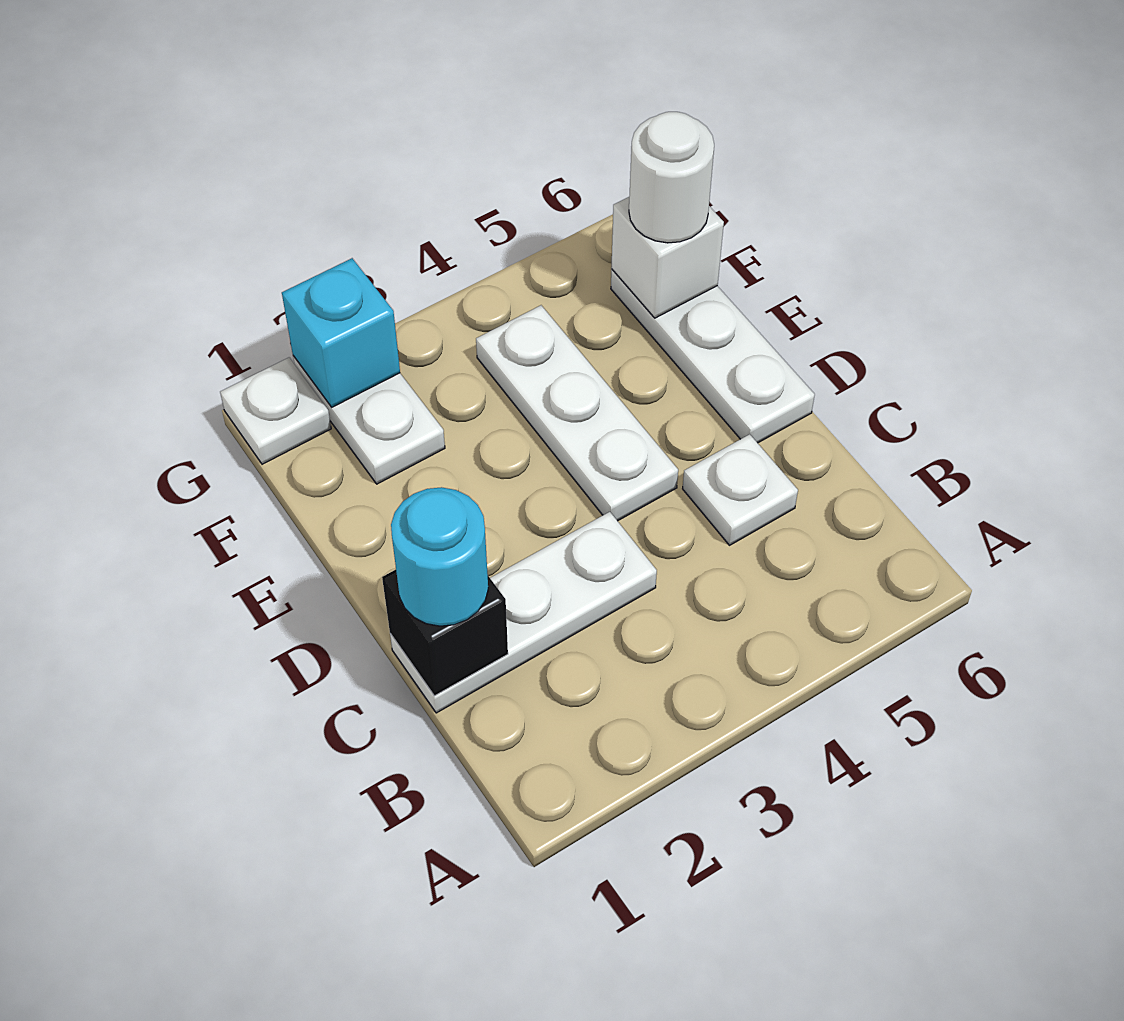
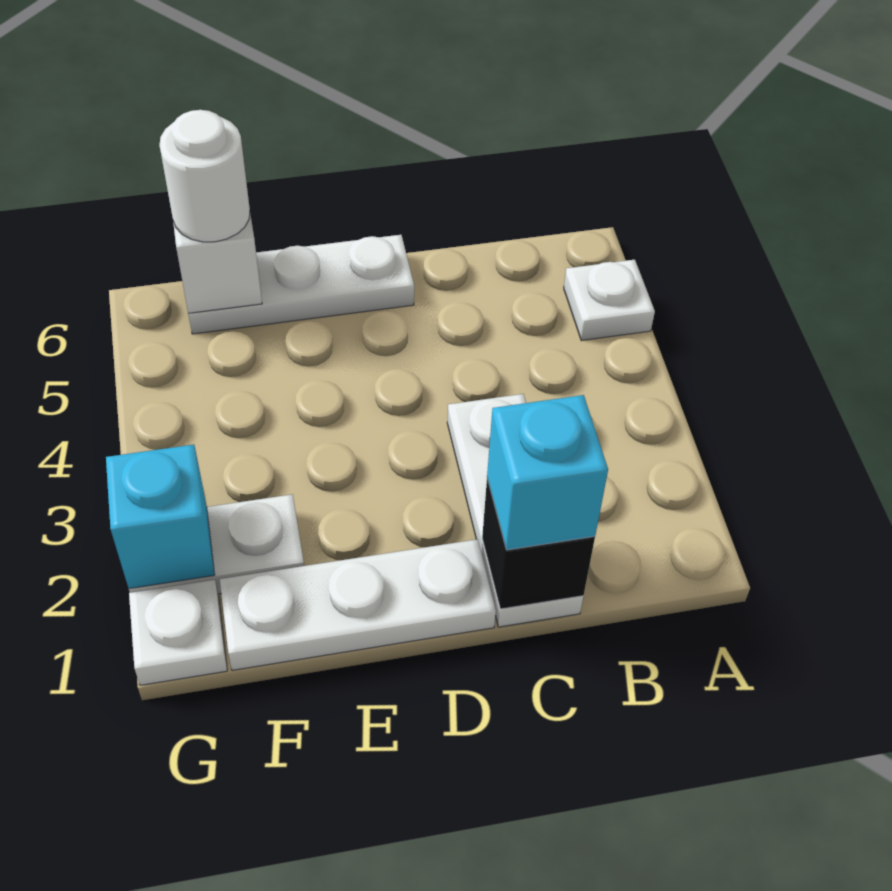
cyan round brick C1 level 3 -> cyan brick C1 level 3
white plate C5 level 1 -> white plate A5 level 1
white plate D4:F4 level 1 -> white plate D1:F1 level 1

